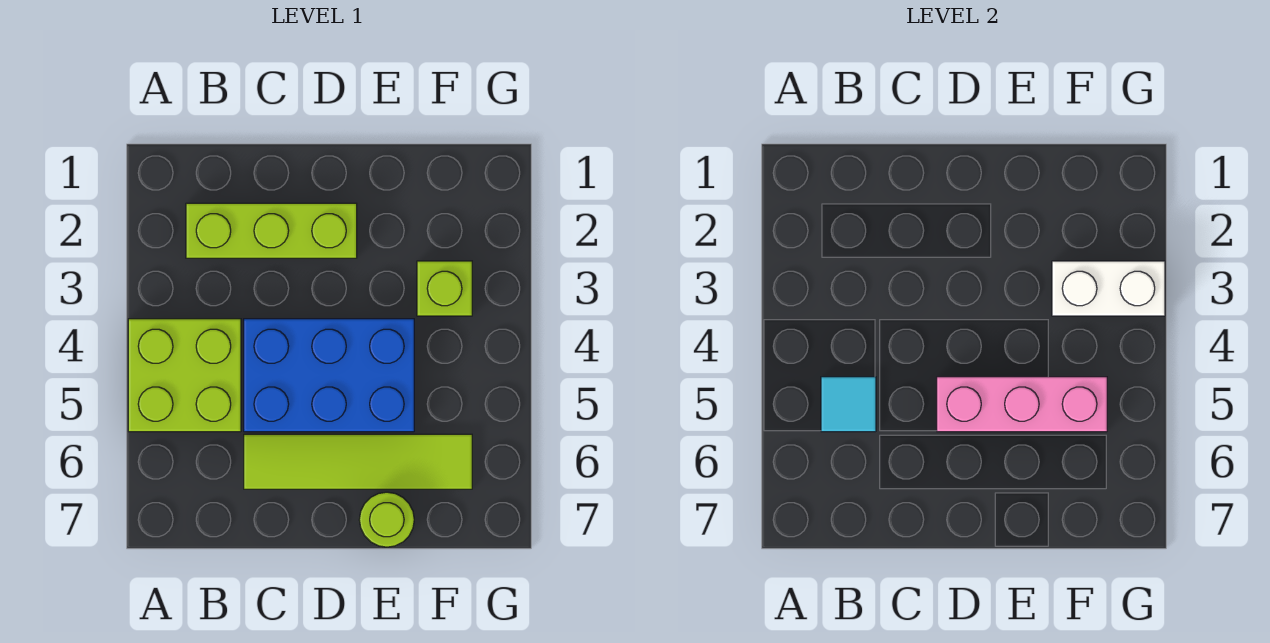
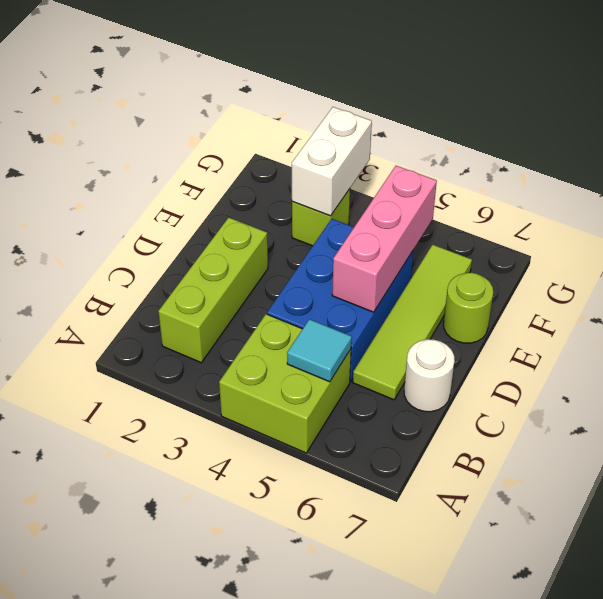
none -> white round brick C7 level 1

